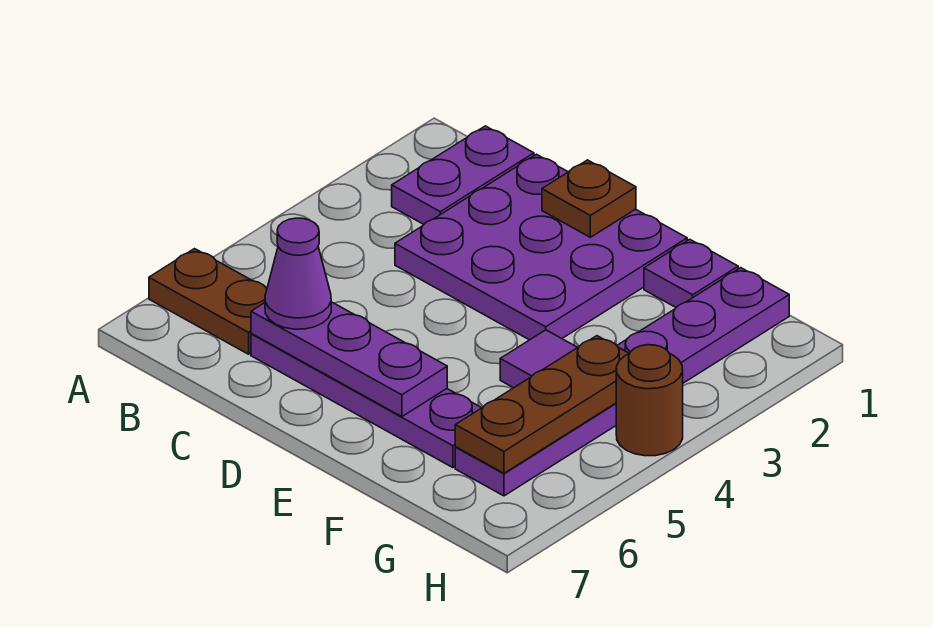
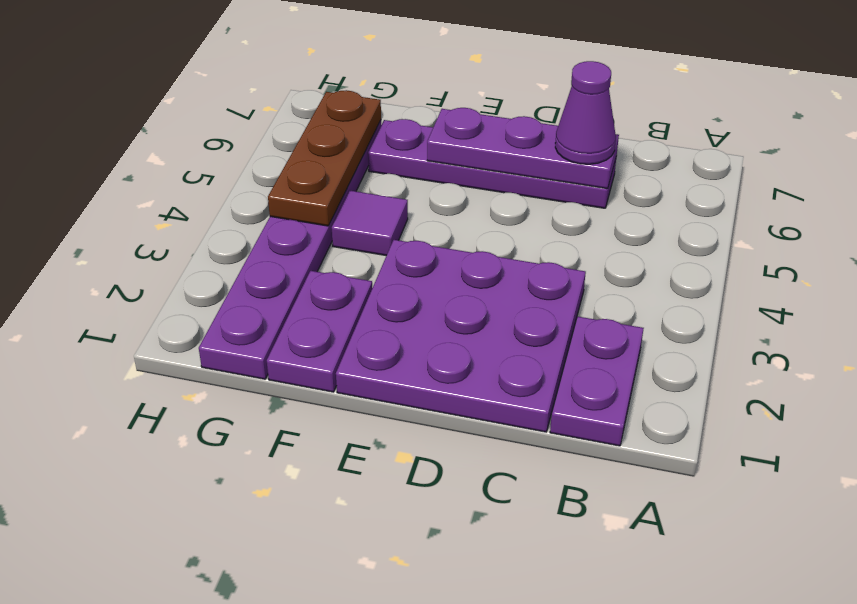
brown plate A6:B6 level 1 -> none
brown plate D1 level 2 -> none
purple plate F1 level 1 -> purple plate F1:F2 level 1
brown round brick H4 level 1 -> none

